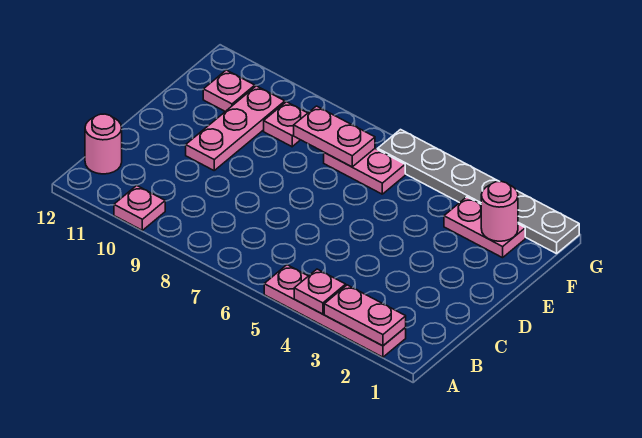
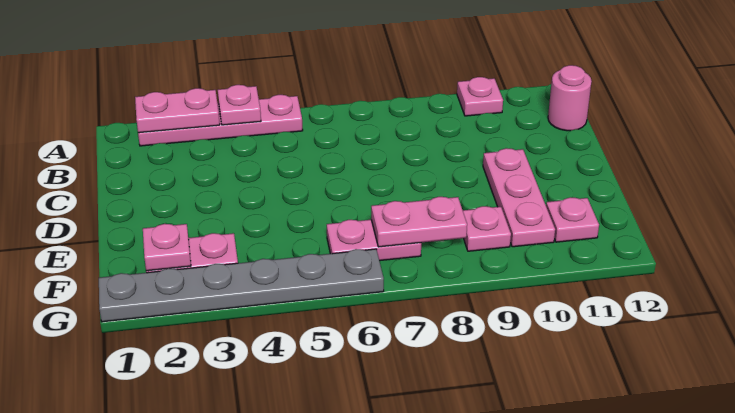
pink round brick F2 level 2 -> pink plate F2 level 2

